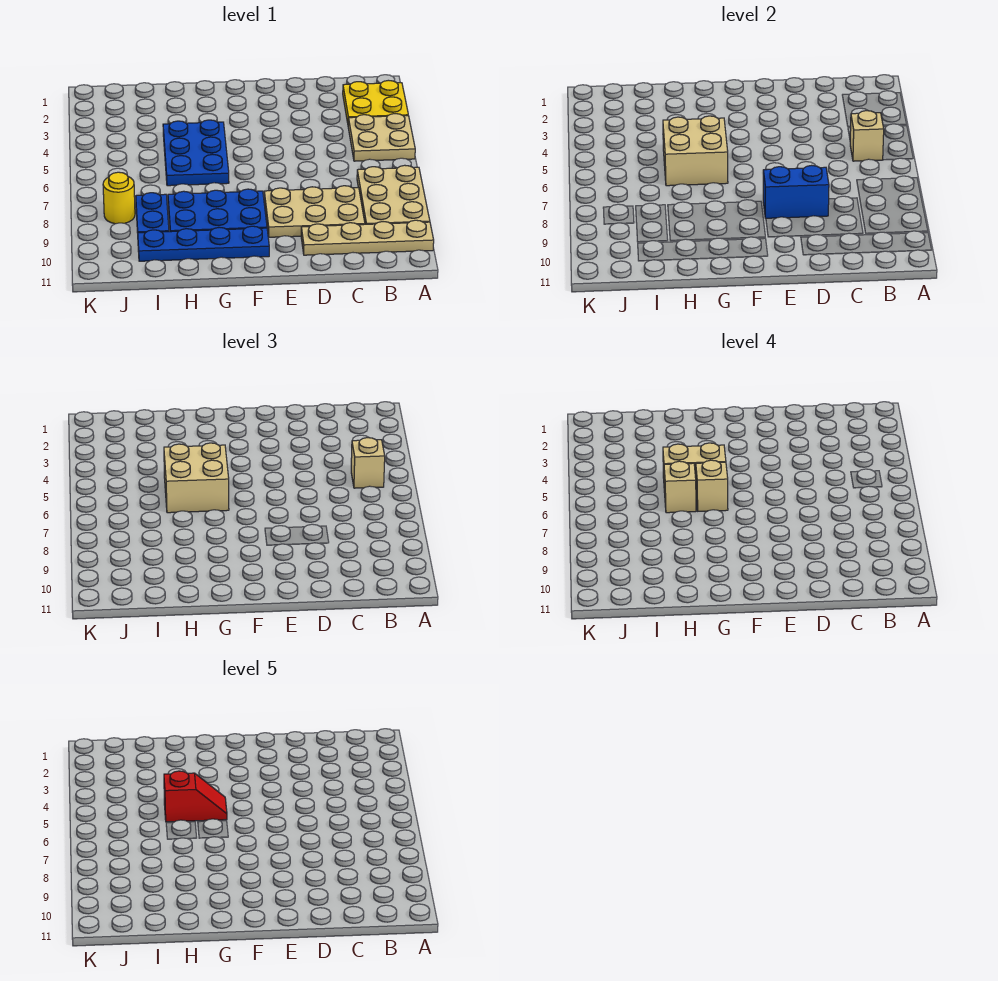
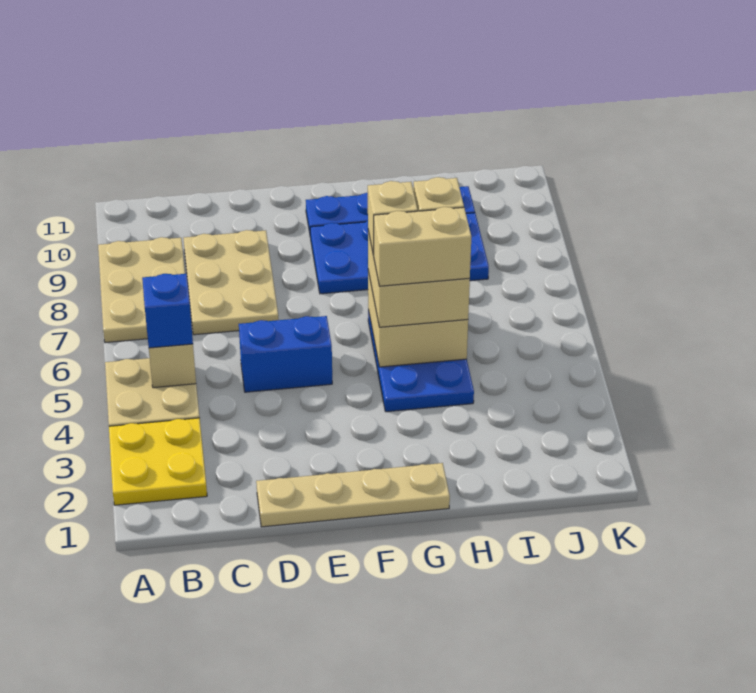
tan plate A10:D10 level 1 -> tan plate D1:G1 level 1
tan brick B5 level 3 -> blue brick B5 level 3
tan plate C8:E9 level 1 -> tan plate C7:D9 level 1
blue brick D8:E8 level 2 -> blue brick D5:E5 level 1
red slope G5:H5 level 5 top H -> none
yellow round brick J8 level 1 -> none

